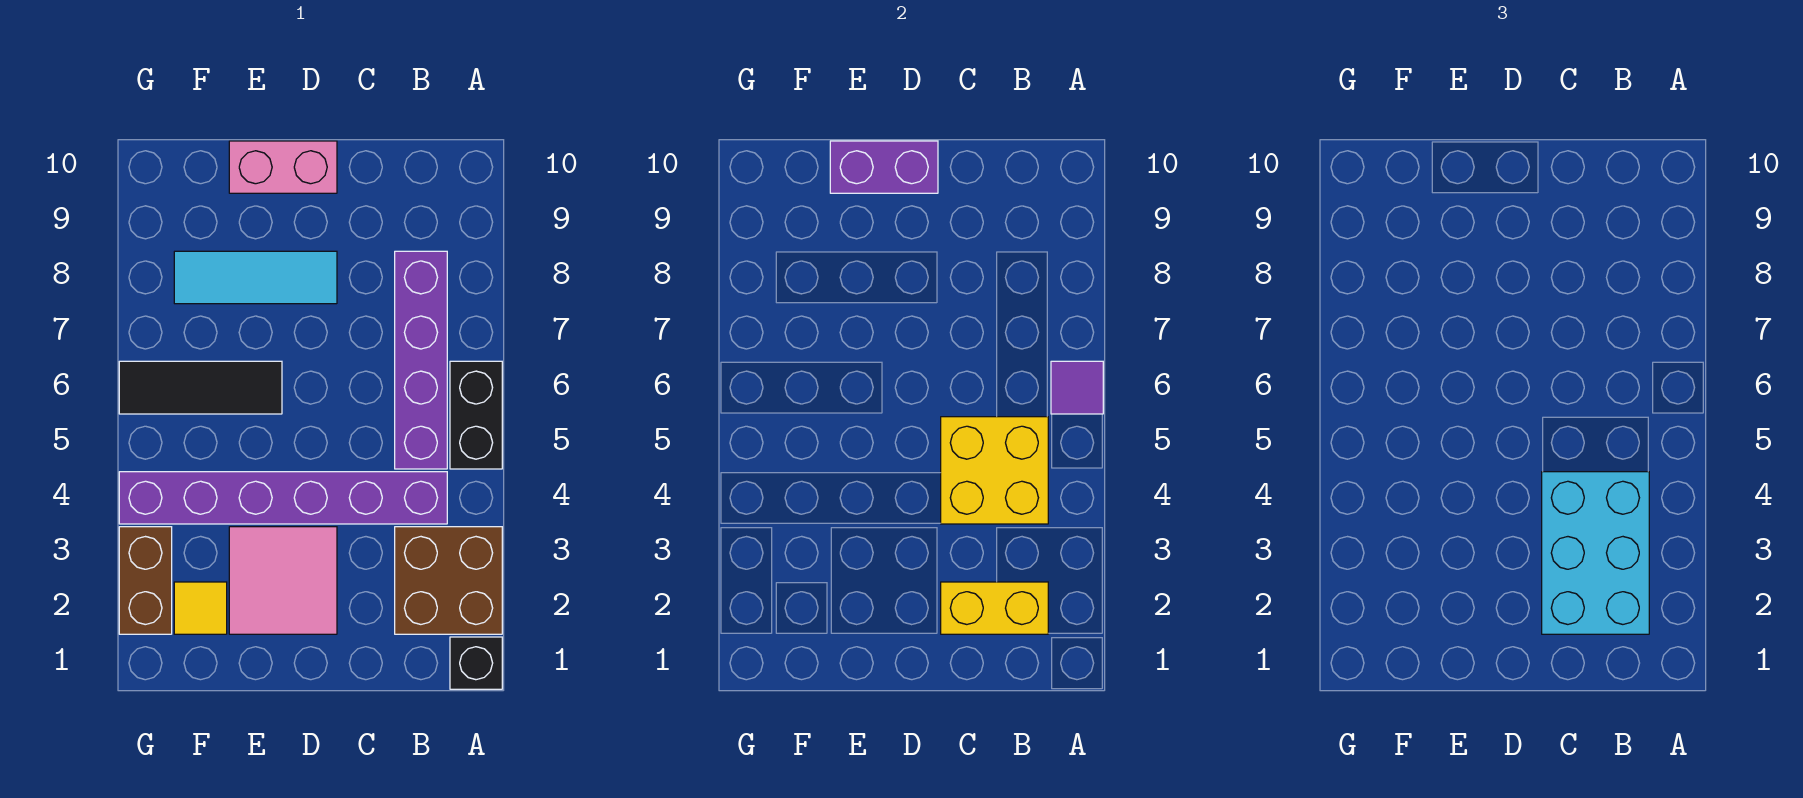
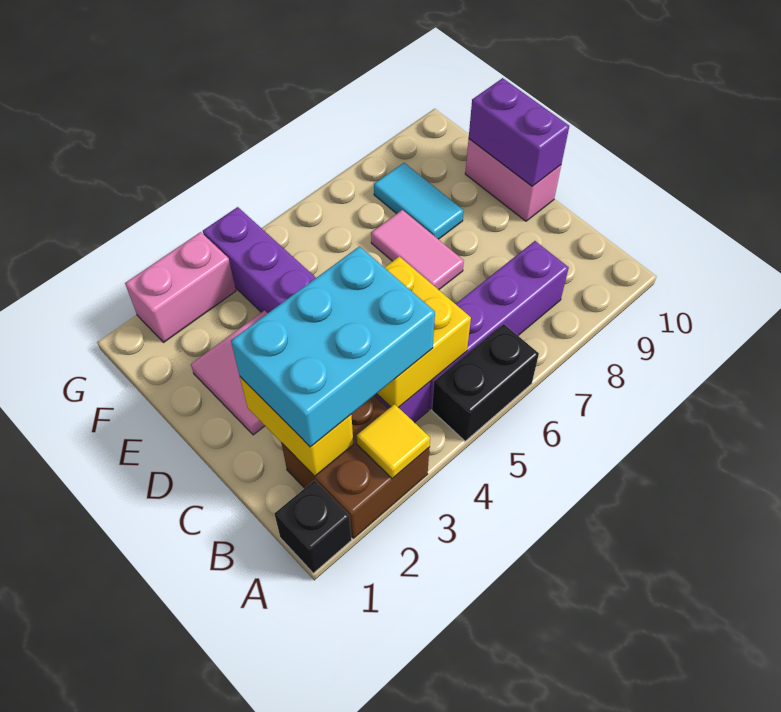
purple tile A6 level 2 -> none
none -> pink tile D7:E7 level 1
cyan tile D8:F8 level 1 -> cyan tile E8:F8 level 1
black tile E6:G6 level 1 -> none
yellow tile F2 level 1 -> yellow tile A3 level 2
brown brick G2:G3 level 1 -> pink brick G2:G3 level 1

